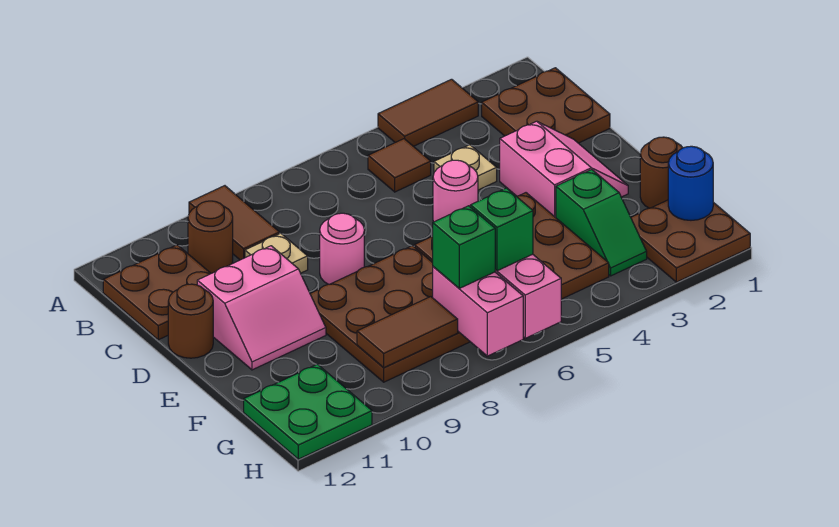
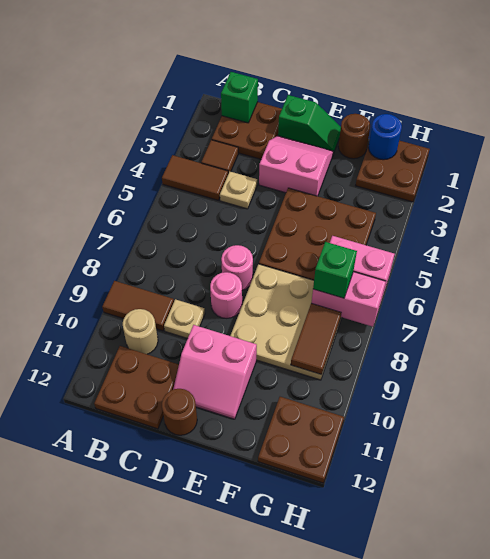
brown tile A3:A4 level 1 -> brown tile A4:B4 level 1
brown tile B5 level 1 -> brown tile B3 level 1
brown round brick B10 level 1 -> tan round brick B10 level 1
pink round brick D5 level 1 -> pink round brick D7 level 1
pink slope D10:E11 level 1 top D -> pink slope D10:E11 level 1 top 10
brown plate E7:G9 level 1 -> tan plate E7:G9 level 1
green slope F3:G3 level 1 top F -> green slope D1:E1 level 1 top D
green brick G6 level 3 -> green brick B1 level 2
green plate G11:H12 level 1 -> brown plate G11:H12 level 1

